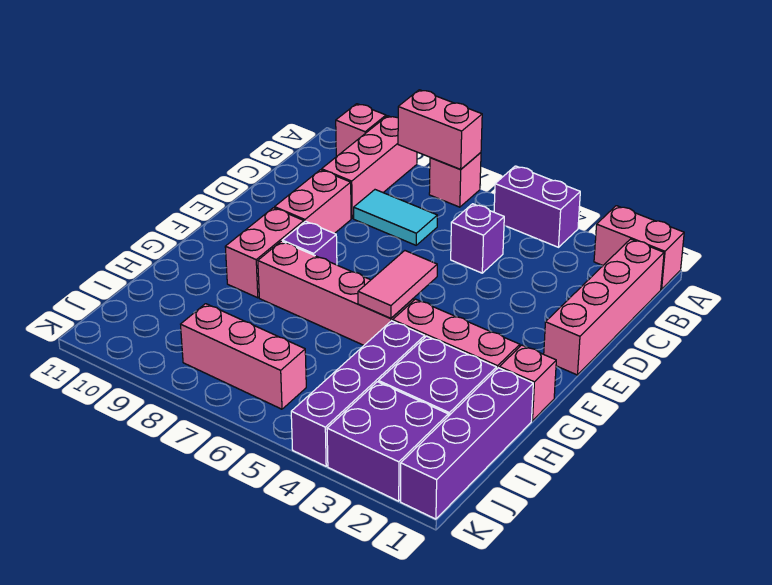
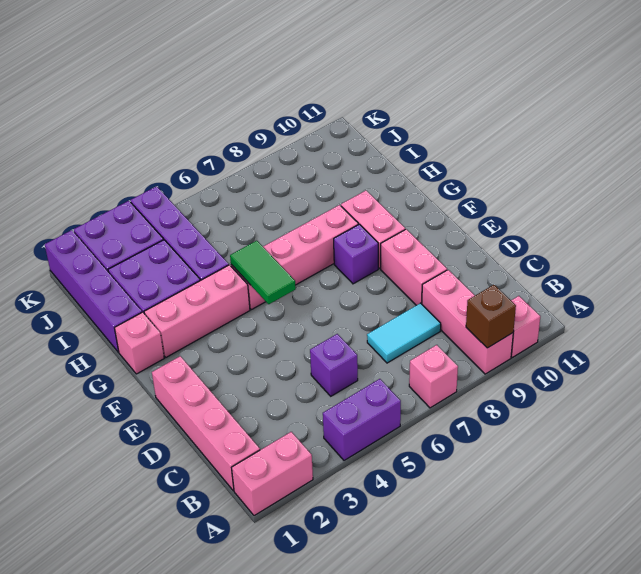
pink brick A7:A8 level 2 -> none
none -> brown brick A9 level 2
pink tile F5:G5 level 2 -> green tile F5:G5 level 2
pink brick J6:J8 level 1 -> none

